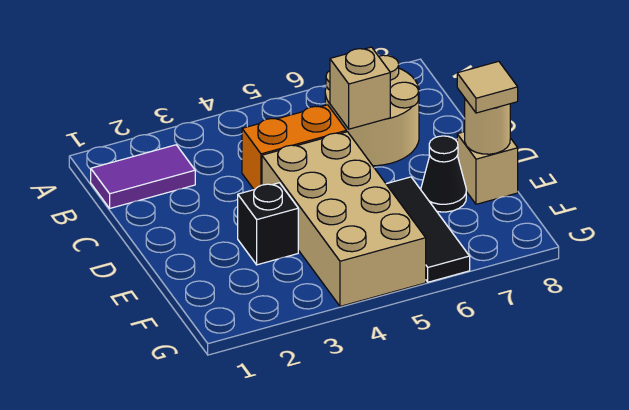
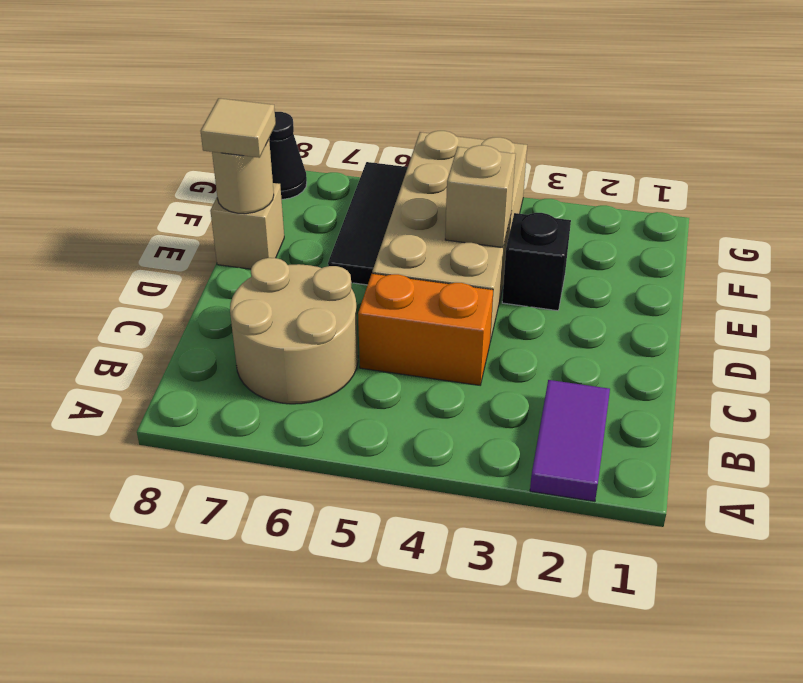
purple tile B1:B2 level 1 -> purple tile A2:B2 level 1
tan brick C6 level 2 -> tan brick E4 level 2
black cone E7 level 1 -> black cone G8 level 1

